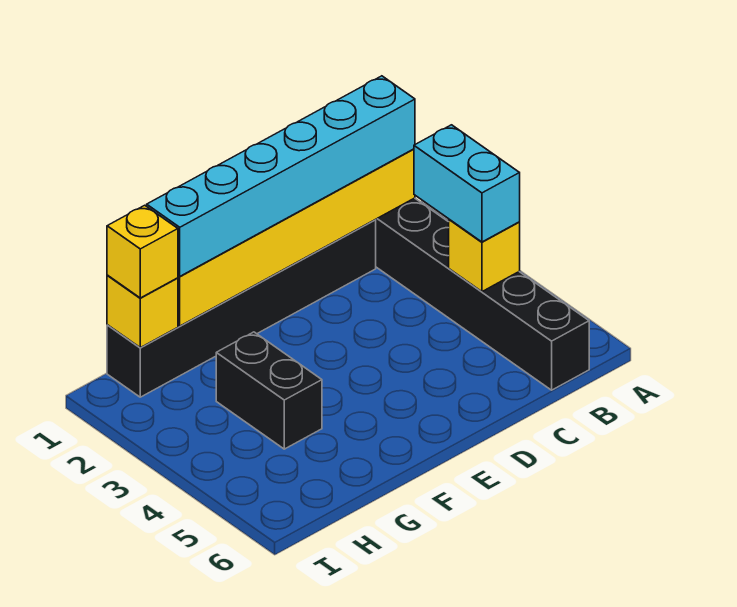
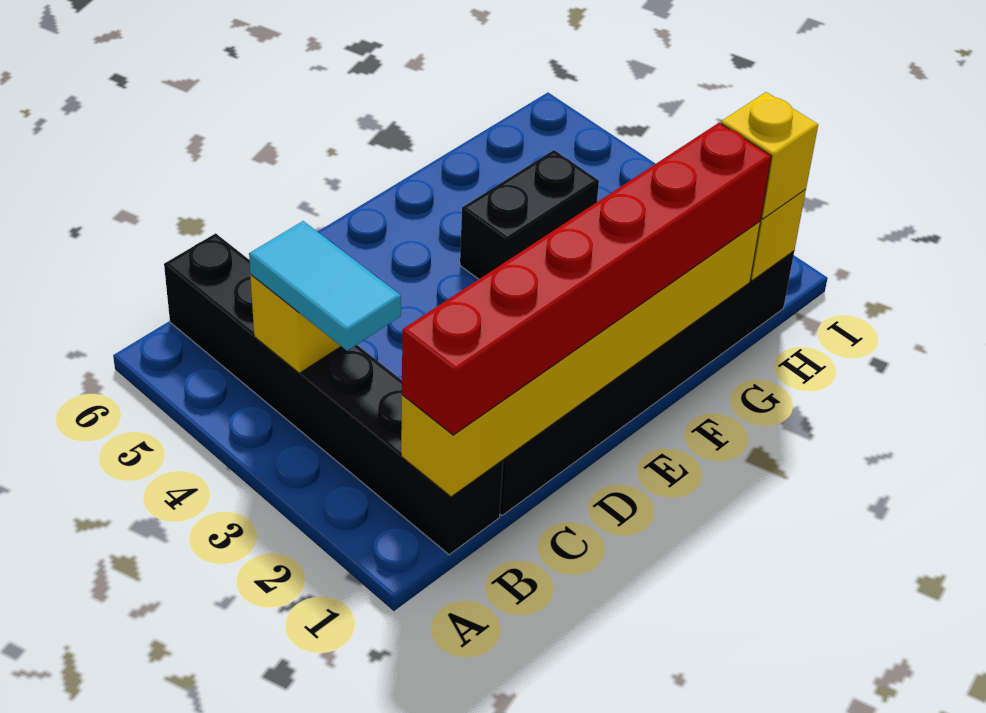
cyan brick B1:G1 level 3 -> red brick B1:G1 level 3
cyan brick B3:B4 level 3 -> cyan tile B3:B4 level 3
black brick G3:G4 level 1 -> black brick F4:G4 level 1

